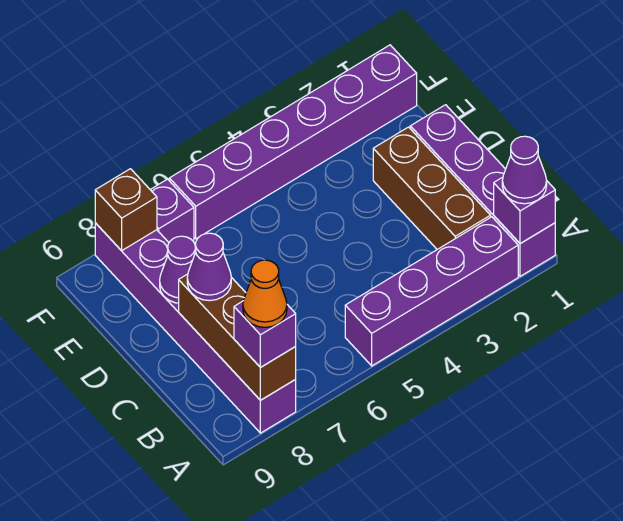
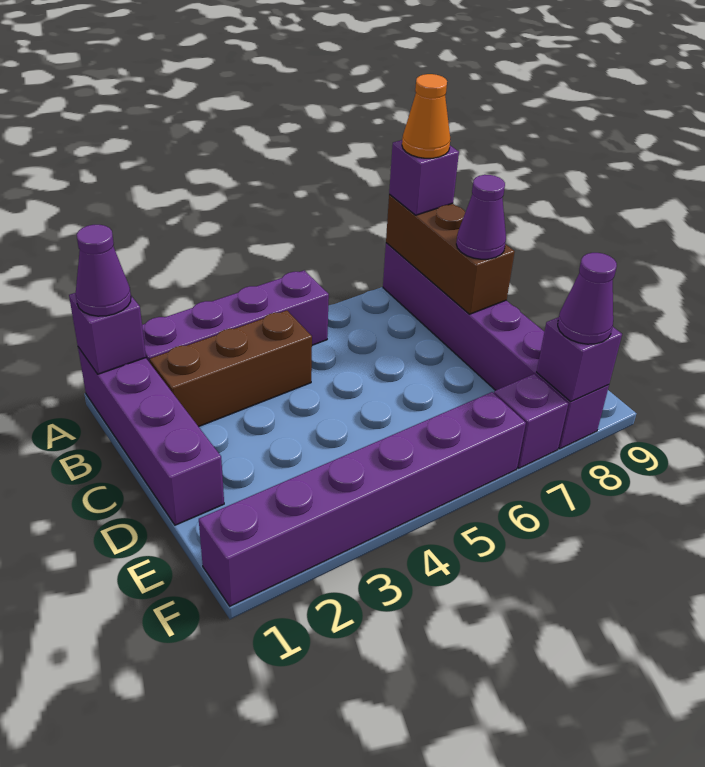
brown brick B2:D2 level 1 -> brown brick B2:B4 level 1
purple cone D8 level 2 -> purple cone F8 level 3
brown brick F8 level 2 -> purple brick F8 level 2

